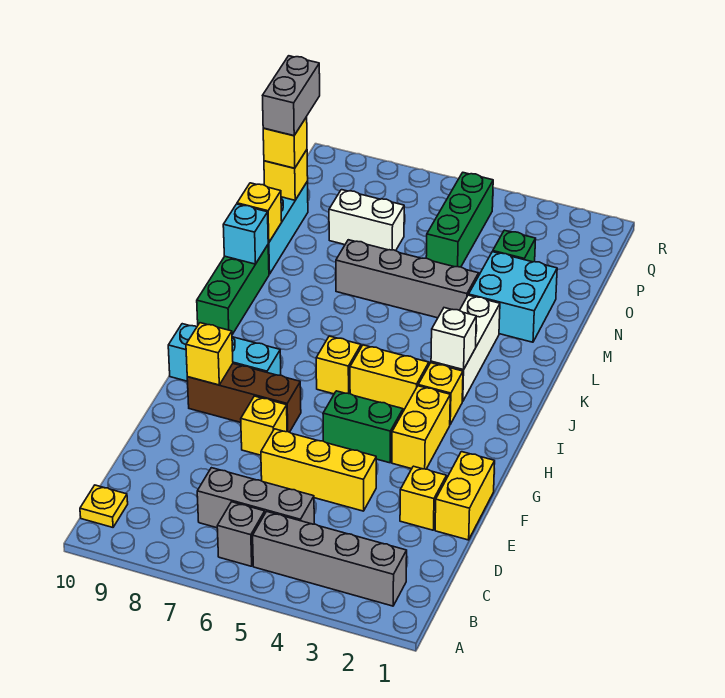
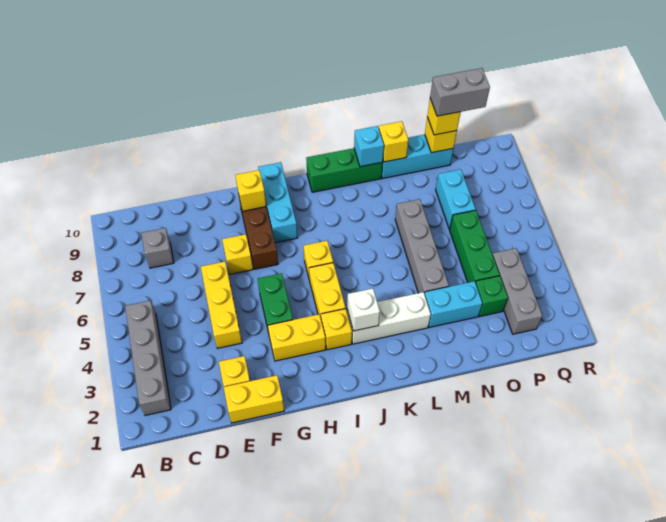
grey brick B6 level 1 -> grey brick C8 level 1
yellow plate B10 level 1 -> none
grey brick C5:C7 level 1 -> grey brick P2:P4 level 1
cyan brick M2:N3 level 1 -> cyan brick M3:N3 level 1
green brick O5:Q5 level 1 -> green brick O4:O6 level 1
white brick O7:O8 level 1 -> cyan brick O7:O8 level 1

